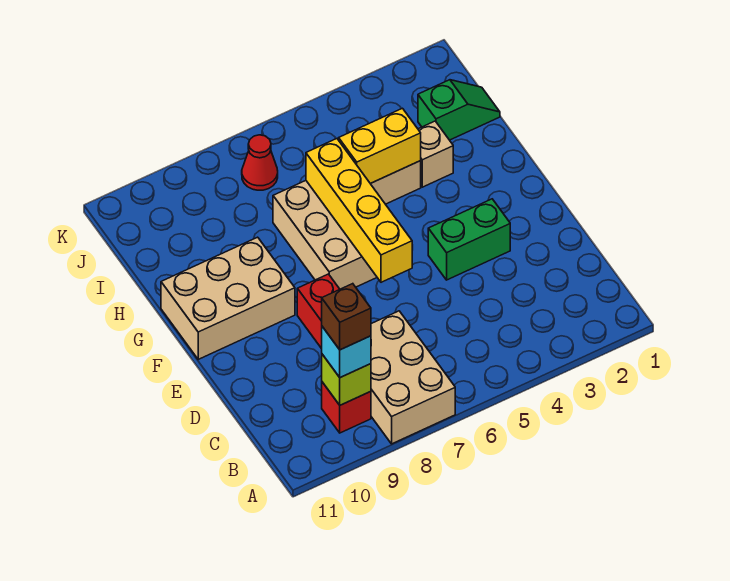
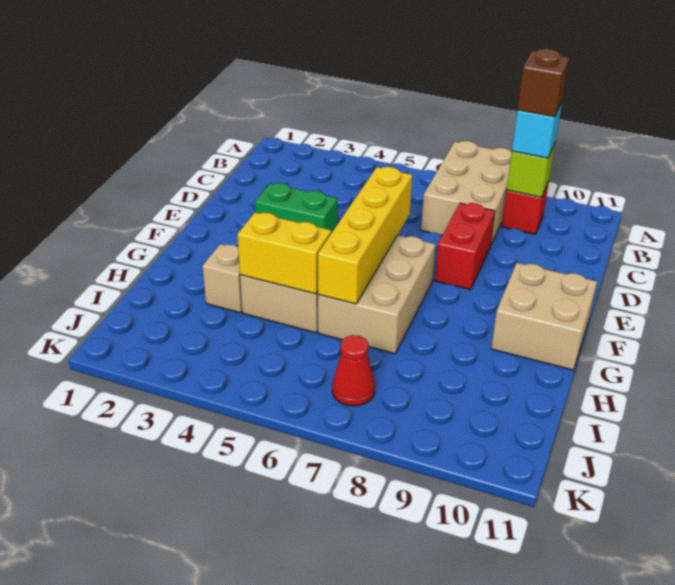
tan brick F9:G11 level 1 -> tan brick F10:G11 level 1
green slope I1:I2 level 1 top 2 -> none

